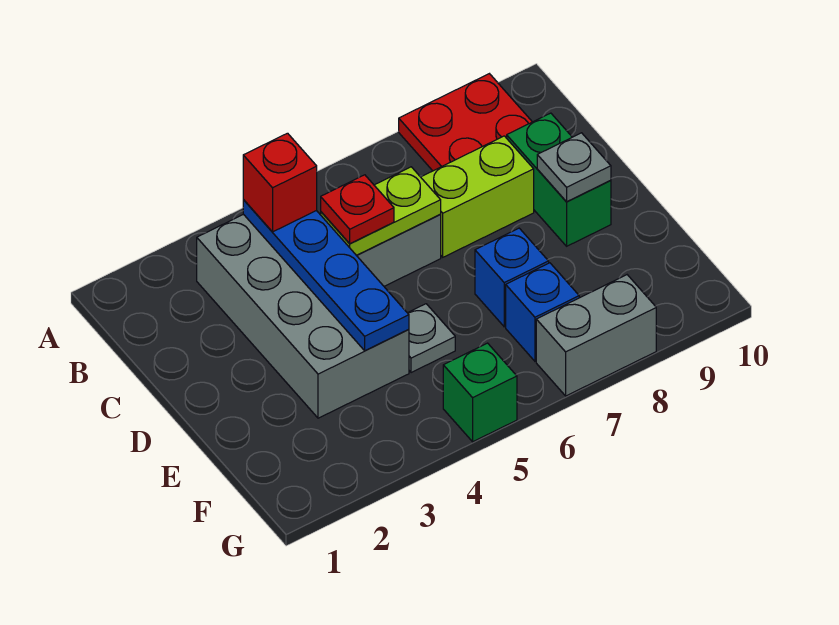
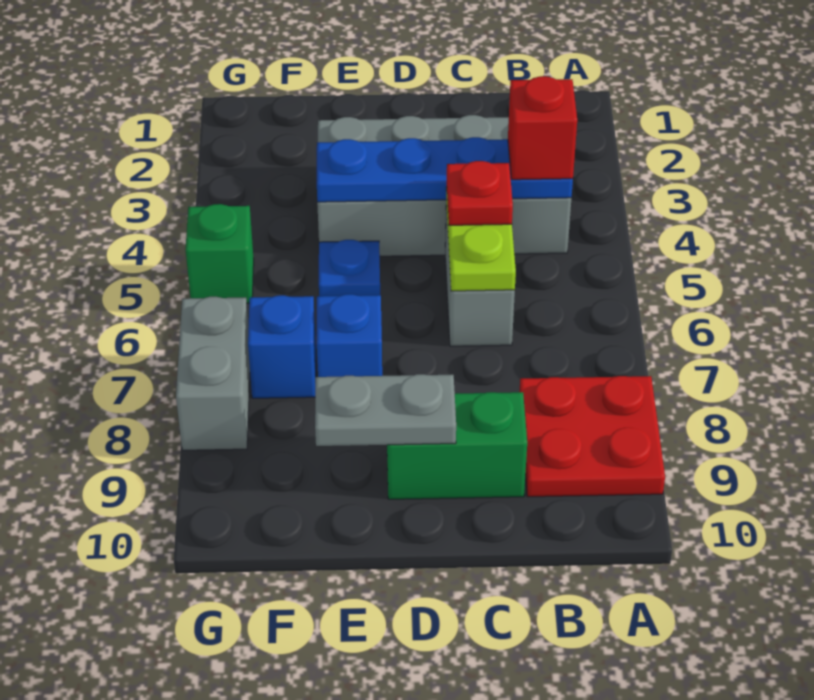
lime brick C7:C8 level 1 -> none
grey plate D9 level 2 -> grey plate D9:E9 level 2
grey plate E5 level 1 -> blue plate E5 level 1

